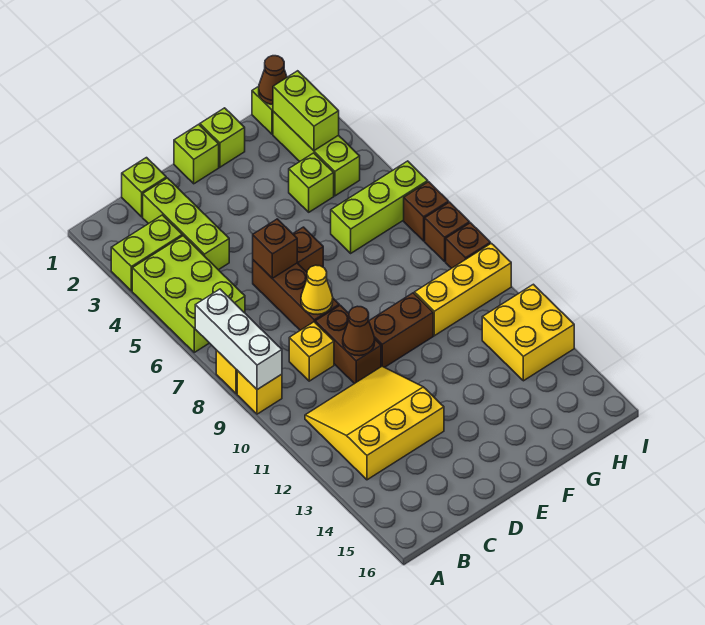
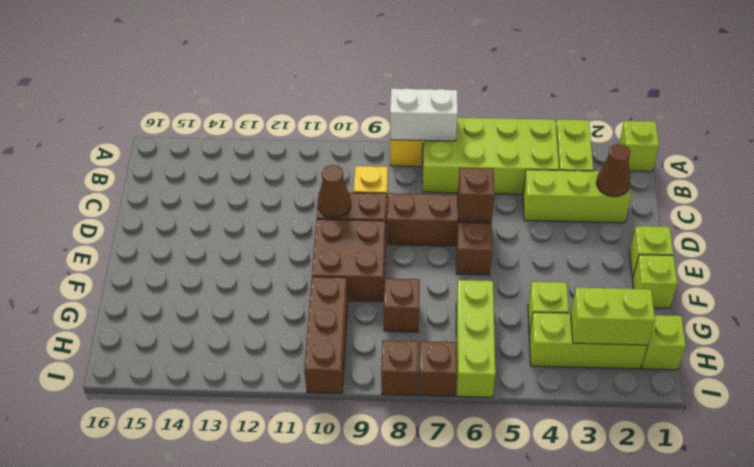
lime brick A4:B6 level 1 -> lime brick A4:B7 level 1
white brick A7:A9 level 2 -> white brick A7:A8 level 2
yellow brick A9 level 1 -> none
yellow slope B11:D13 level 1 top 13 -> none
lime brick C1 level 1 -> lime brick A1 level 1
yellow cone D8 level 2 -> none
brown brick E10:F10 level 1 -> brown brick E9:F10 level 1
yellow brick G10:I10 level 1 -> brown brick G10:I10 level 1
brown cone H1 level 2 -> brown cone C2 level 2
yellow brick H12:I13 level 1 -> none
brown brick I9 level 1 -> brown brick G8 level 1

